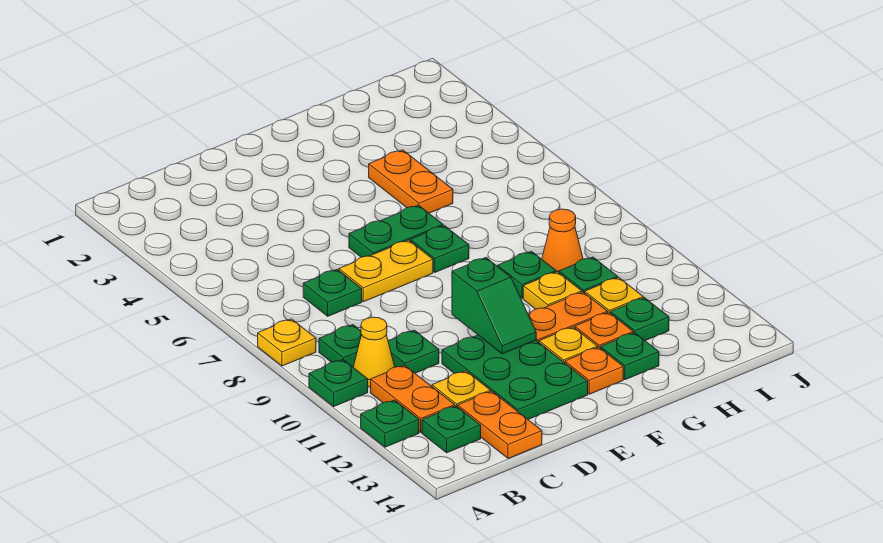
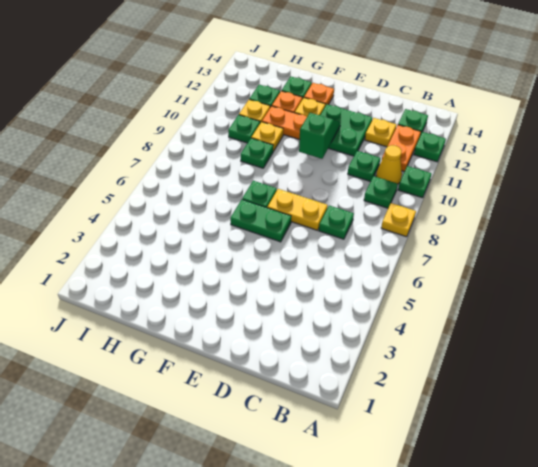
orange plate C13:C14 level 1 -> none
green plate D11:E13 level 1 -> green plate D11:E12 level 1
orange plate G4:G5 level 1 -> none
orange cone H9 level 1 -> none

